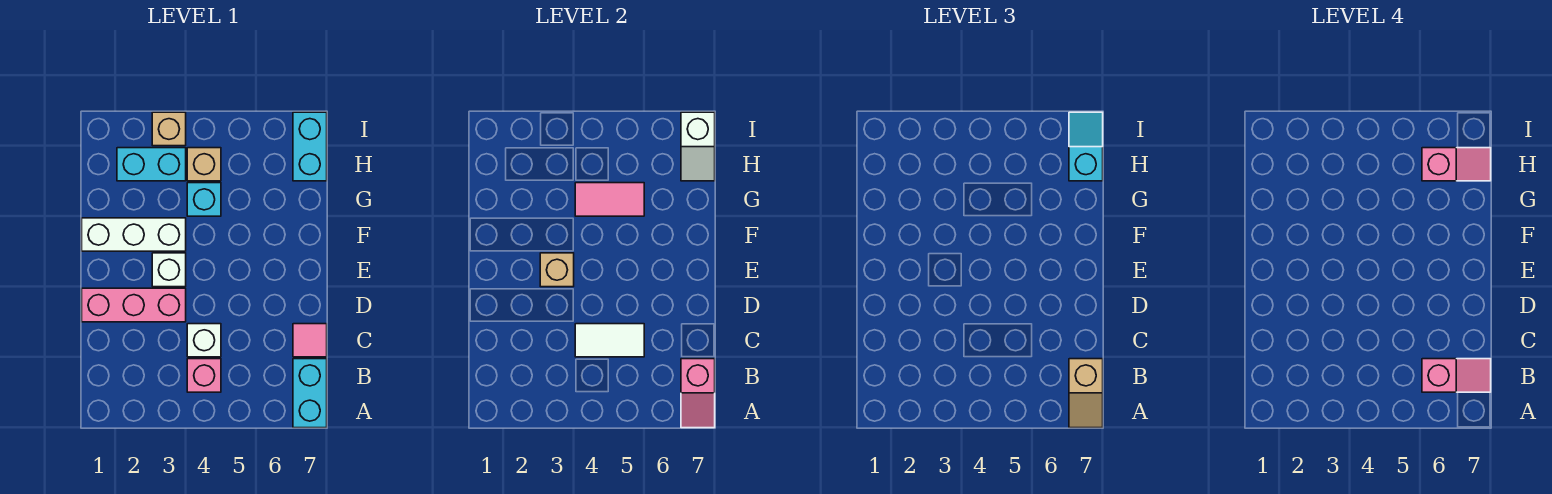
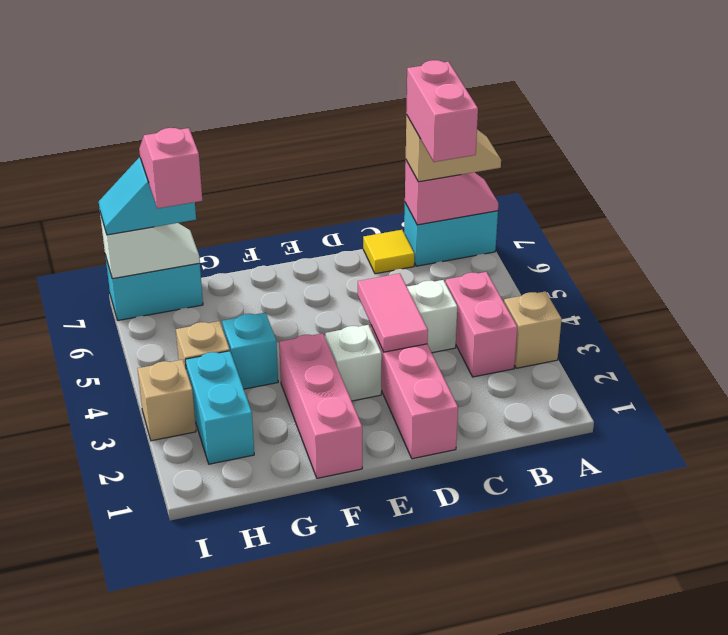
pink brick B4 level 1 -> pink brick B3:B4 level 1
pink slope B6:B7 level 4 top 6 -> pink brick B6:B7 level 4
white tile C4:C5 level 2 -> none
pink tile C7 level 1 -> yellow tile C7 level 1
tan brick E3 level 2 -> tan brick A3 level 1
white brick F1:F3 level 1 -> pink brick F1:F3 level 1
pink tile G4:G5 level 2 -> pink tile D3:D4 level 2

